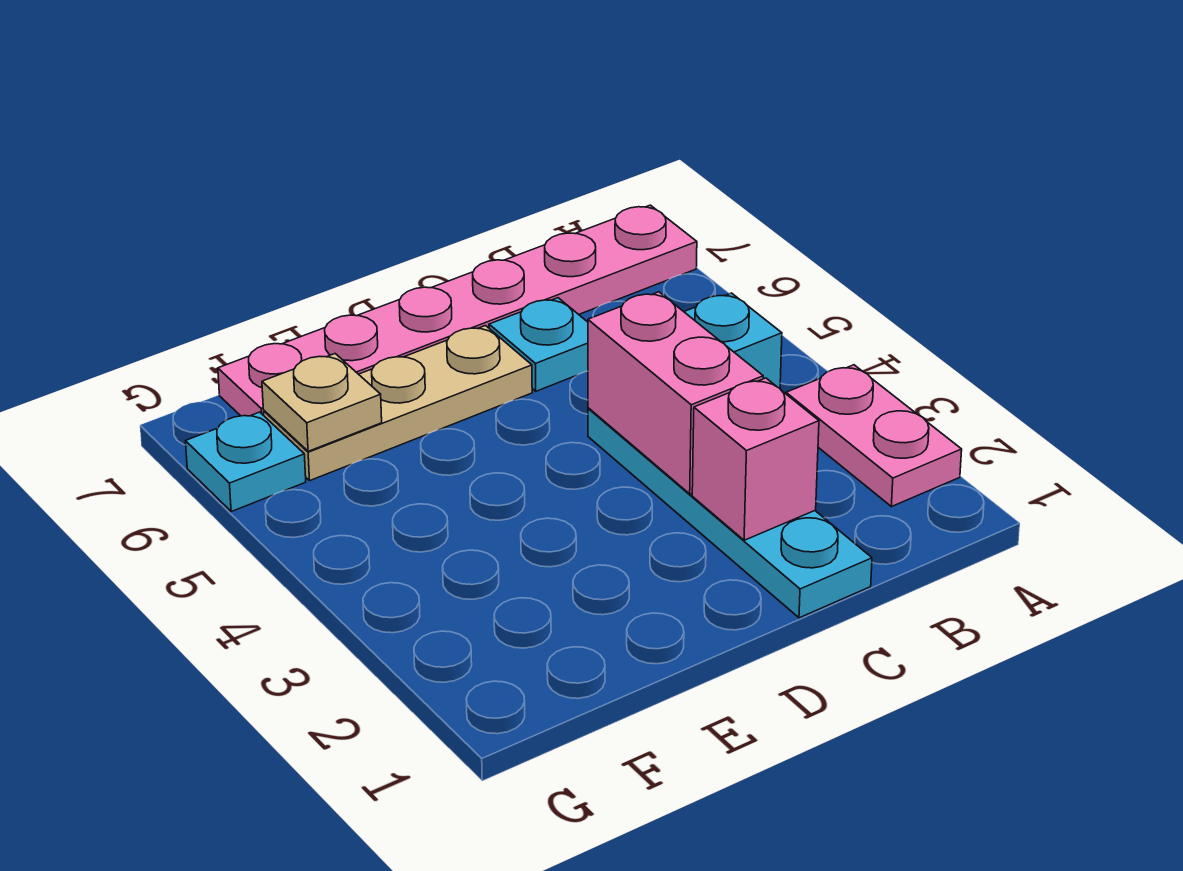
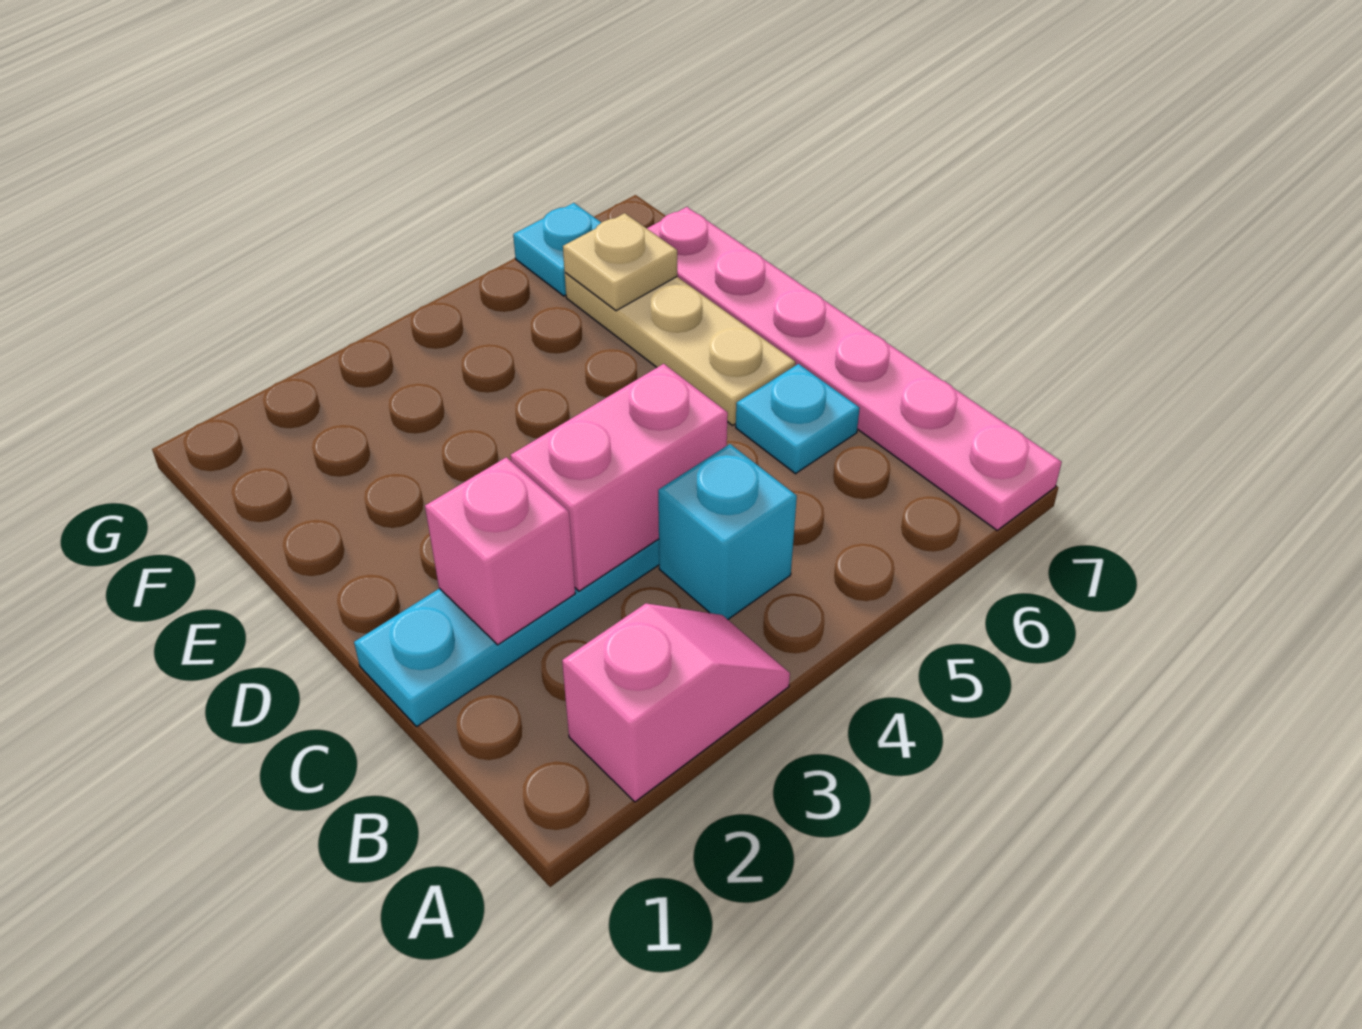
pink plate A2:A3 level 1 -> pink slope A2:A3 level 1 top 2

